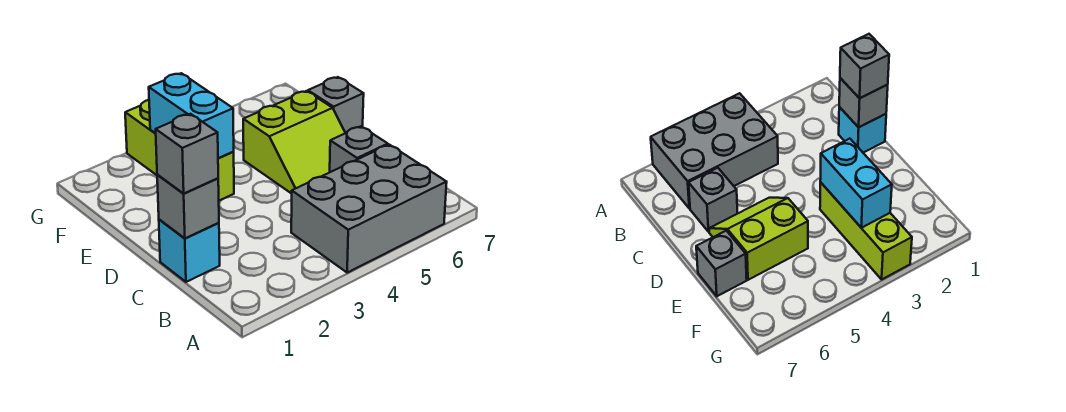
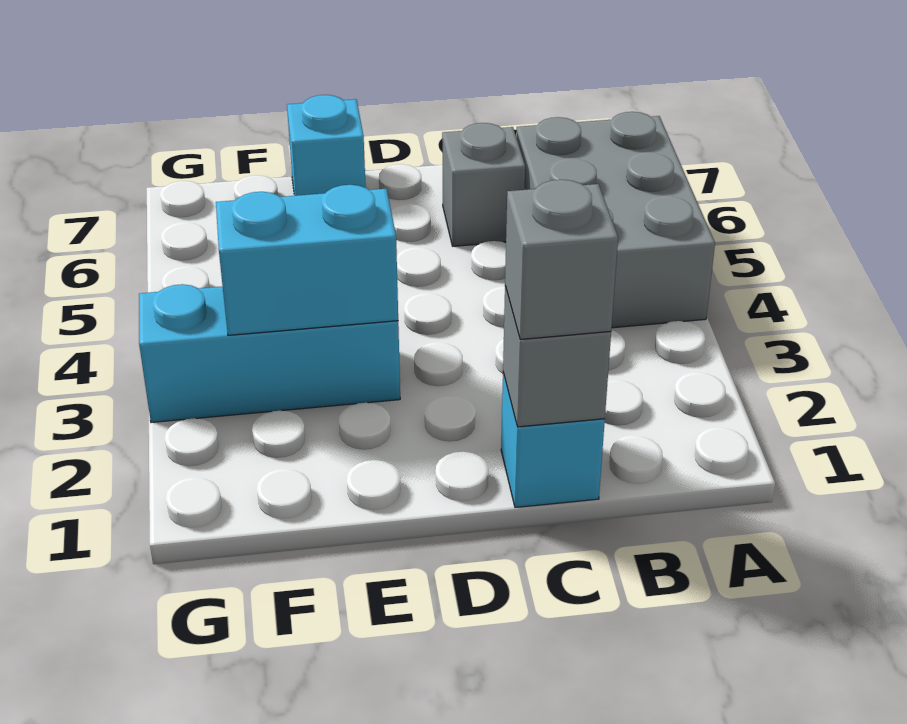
lime slope D5:E6 level 1 top E -> none
lime brick E3:G3 level 1 -> cyan brick E3:G3 level 1
grey brick E7 level 1 -> cyan brick E7 level 1

